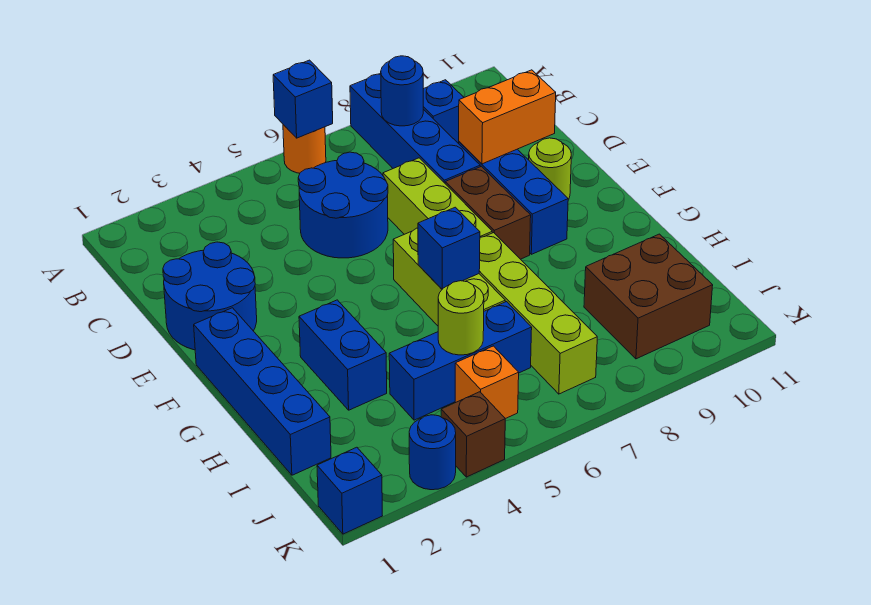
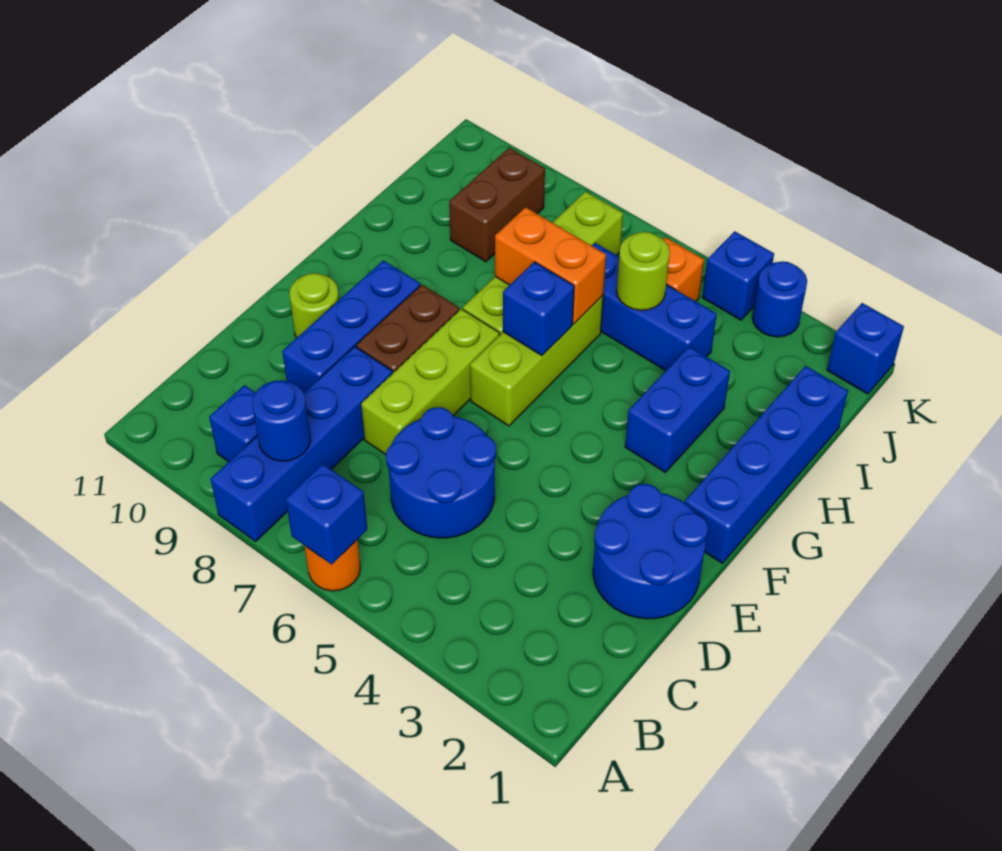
orange brick D9:D10 level 2 -> orange brick H6:H7 level 2
brown brick I9:J10 level 1 -> brown brick I9:J9 level 1
brown brick K4 level 1 -> blue brick K4 level 1

